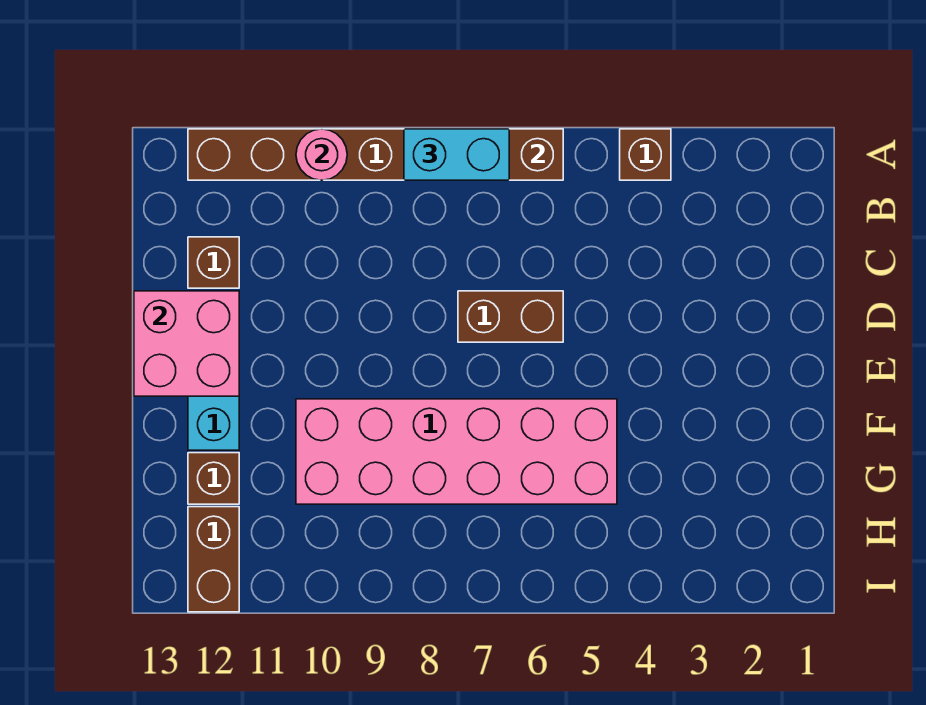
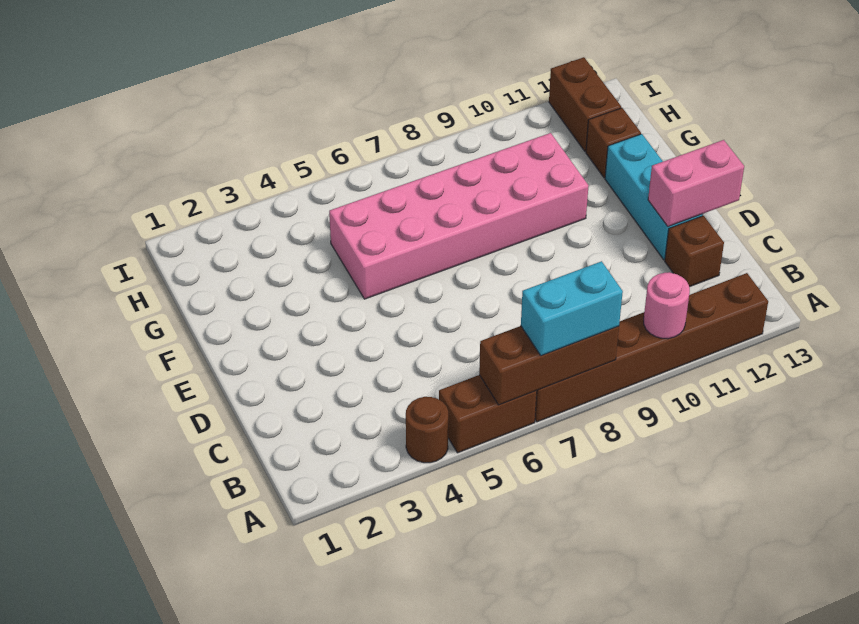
brown brick A4 level 1 -> brown round brick A4 level 1
brown brick D6:D7 level 1 -> brown brick A5:A6 level 1
pink brick D12:E13 level 2 -> pink brick D12:D13 level 2

